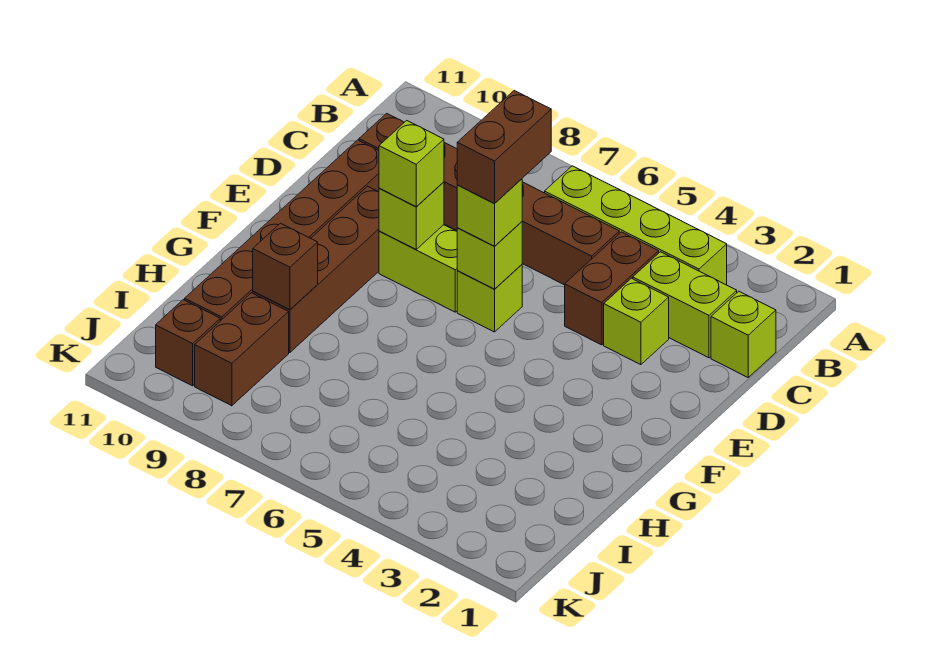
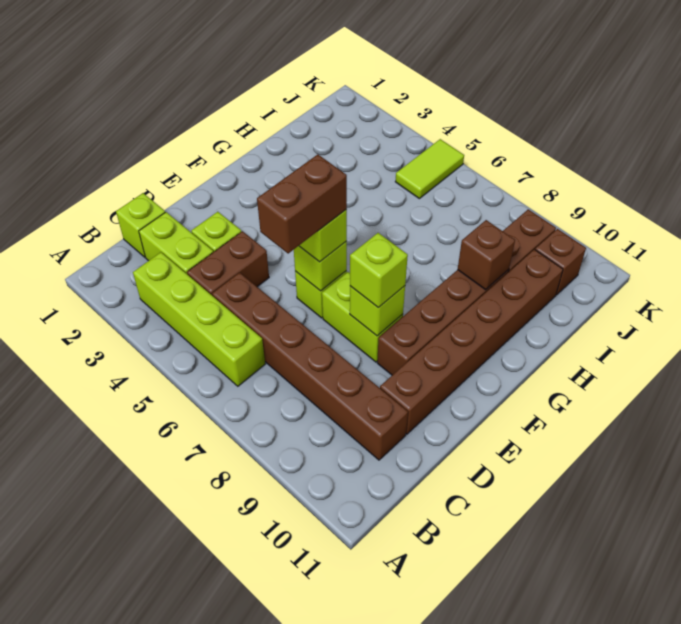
none -> lime tile J5:K5 level 1

